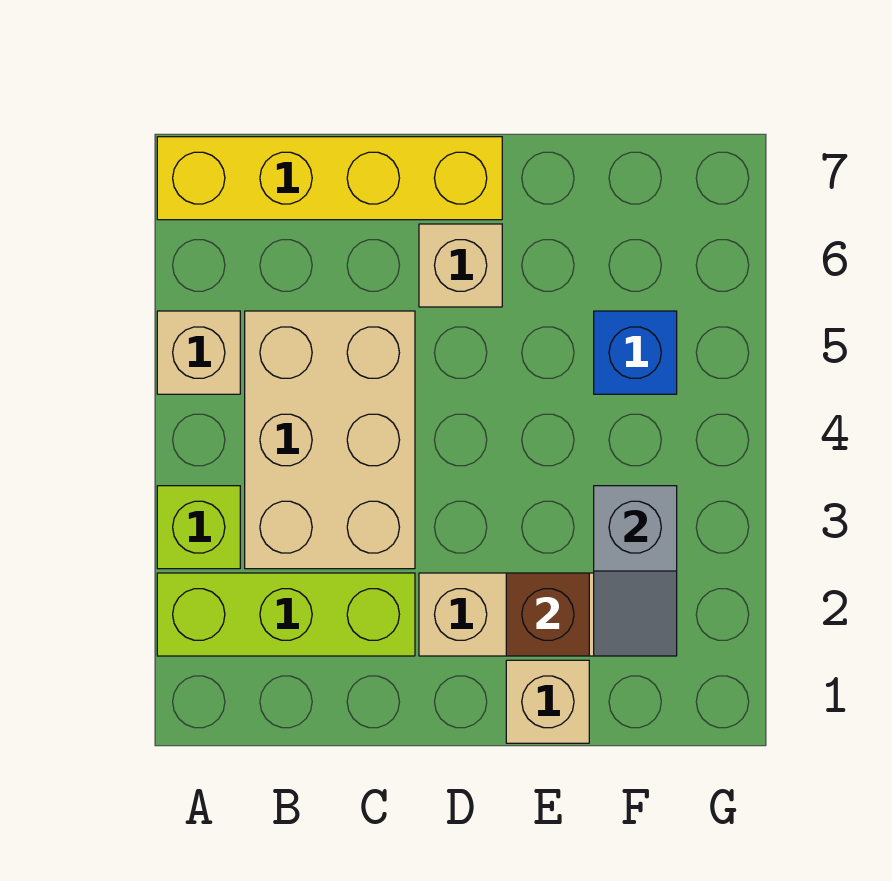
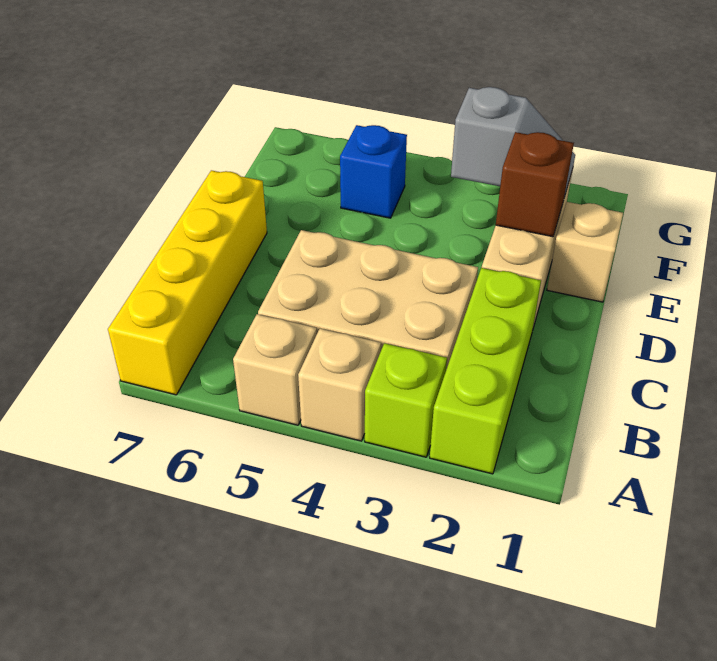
tan brick D6 level 1 -> tan brick A4 level 1

